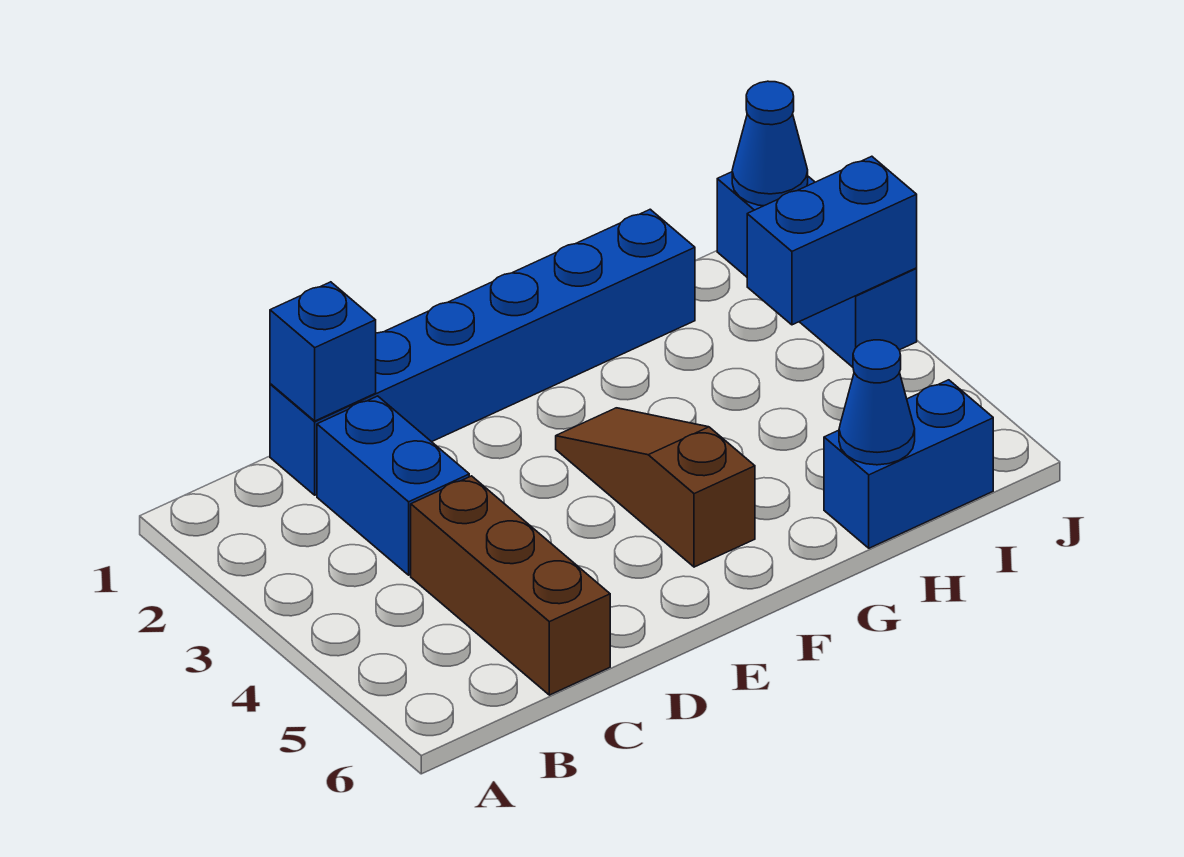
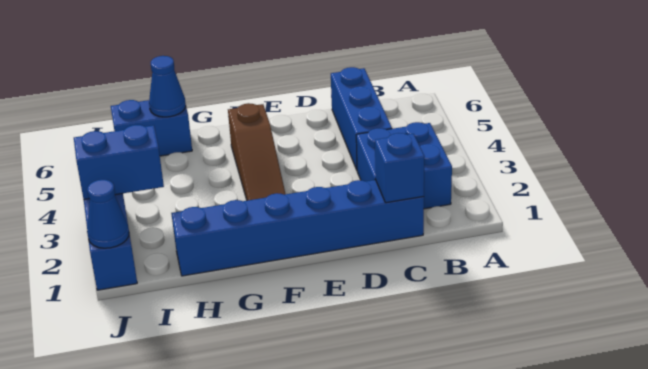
blue brick C2:C3 level 1 -> blue brick B2:C3 level 1
brown brick C4:C6 level 1 -> blue brick C4:C6 level 1

